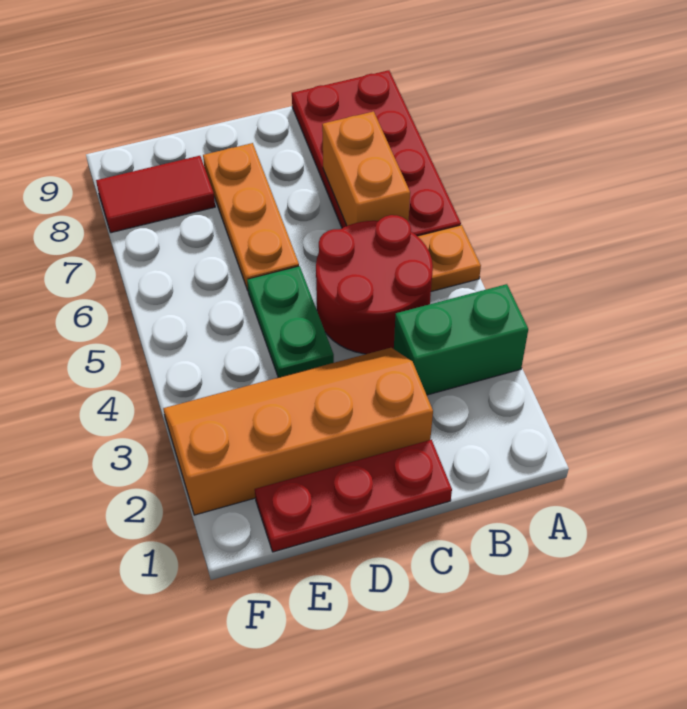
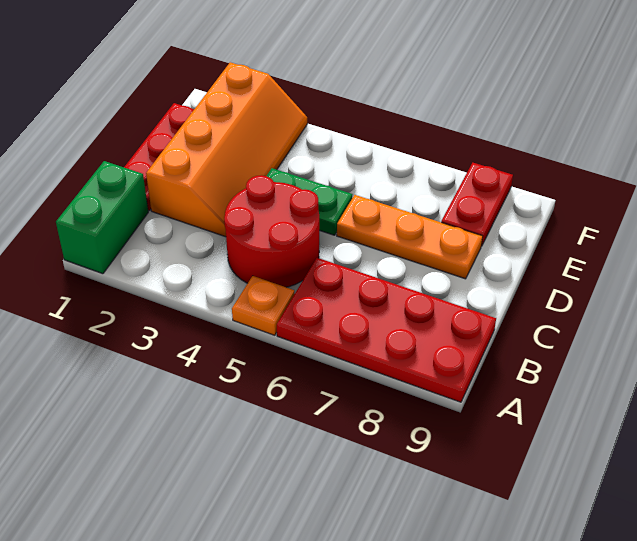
green brick A3:B3 level 1 -> green brick A1:B1 level 1
orange brick B6:B7 level 2 -> none
red tile E8:F8 level 1 -> red plate E8:F8 level 1

